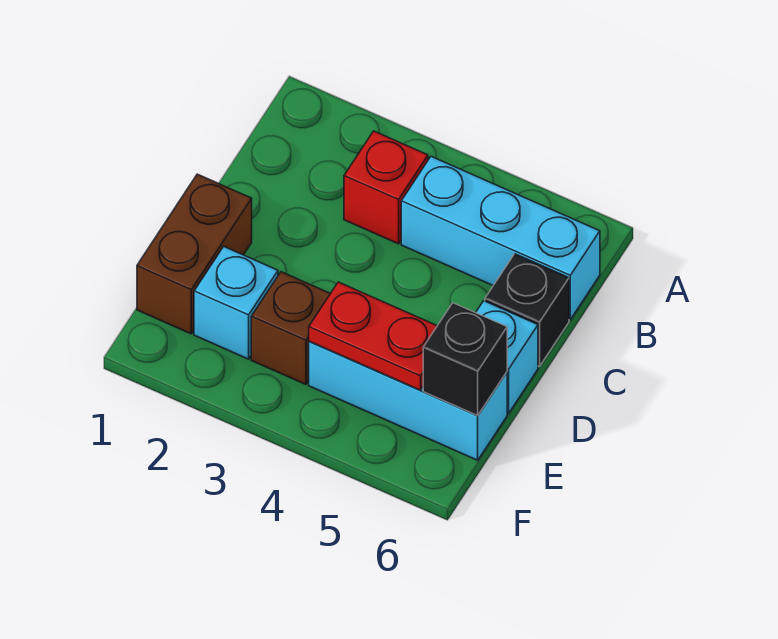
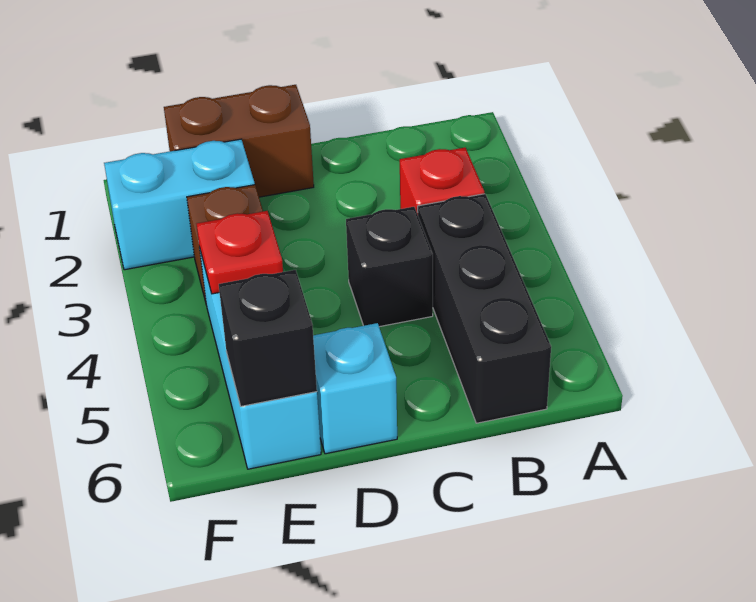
cyan brick B4:B6 level 1 -> black brick B4:B6 level 1
black brick C6 level 1 -> black brick C4 level 1
cyan brick E2 level 1 -> cyan brick E2:F2 level 1
red plate E4:E5 level 2 -> red plate E4 level 2

